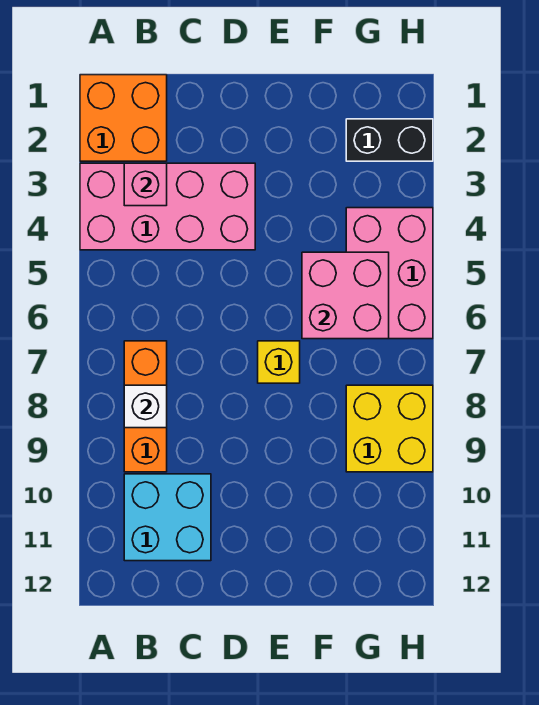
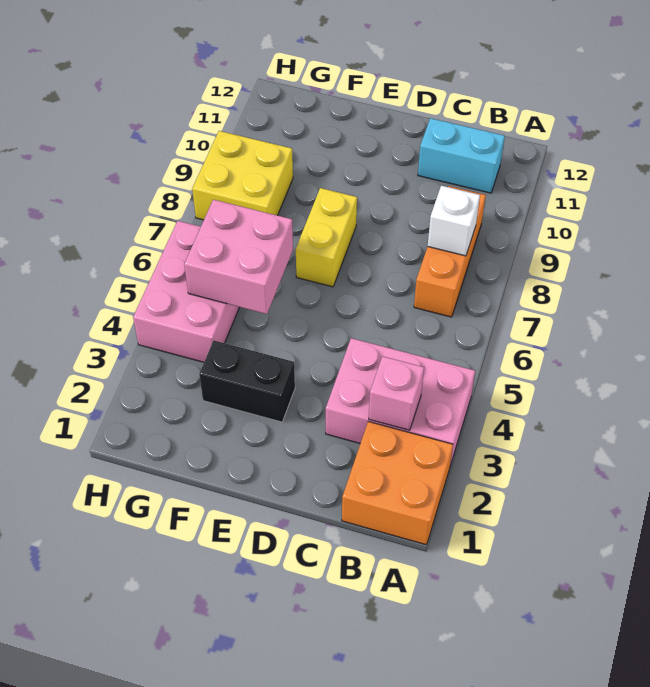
pink brick A3:D4 level 1 -> pink brick A3:C4 level 1
cyan brick B10:C11 level 1 -> cyan brick B11:C11 level 1
yellow brick E7 level 1 -> yellow brick E7:E8 level 1
black brick G2:H2 level 1 -> black brick E3:F3 level 1

